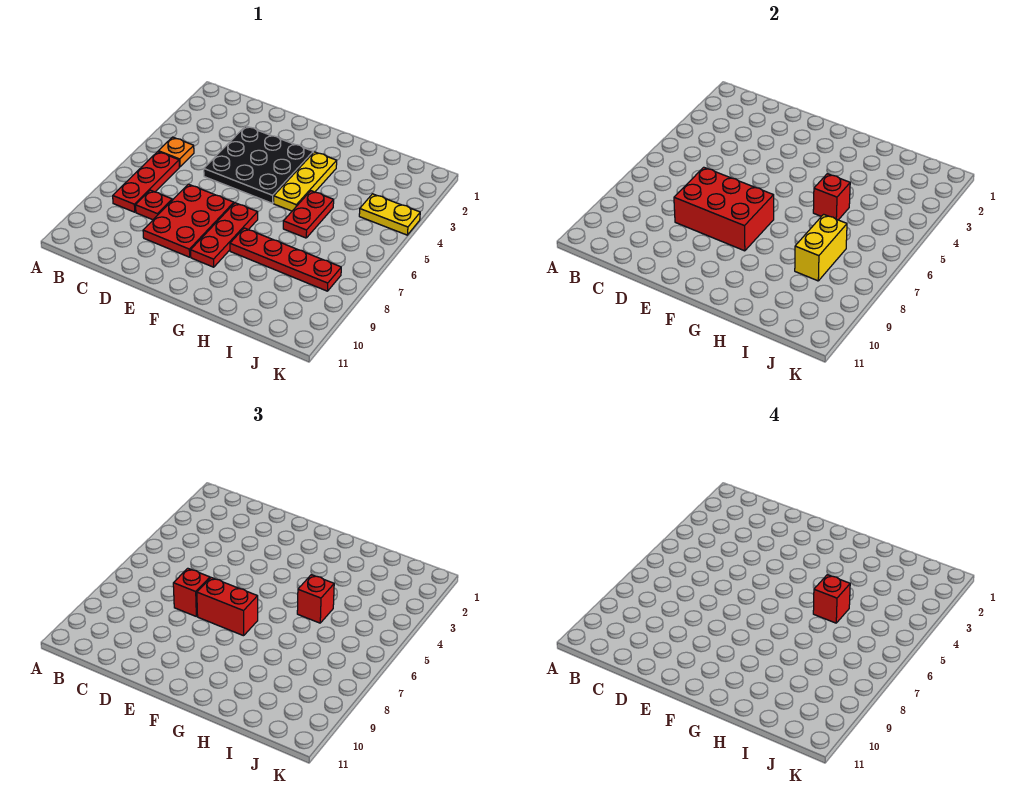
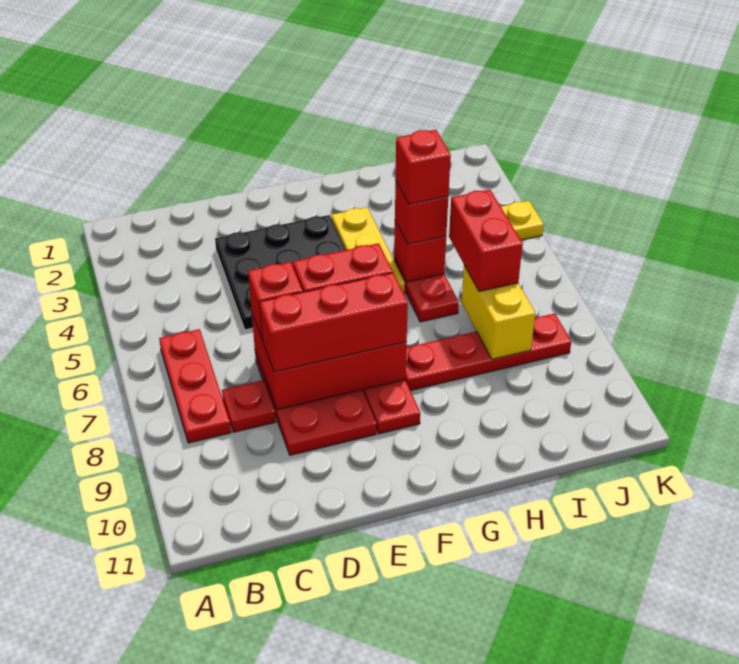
orange plate B5 level 1 -> none
none -> red brick D8:F8 level 3
none -> red brick I6:I7 level 3

